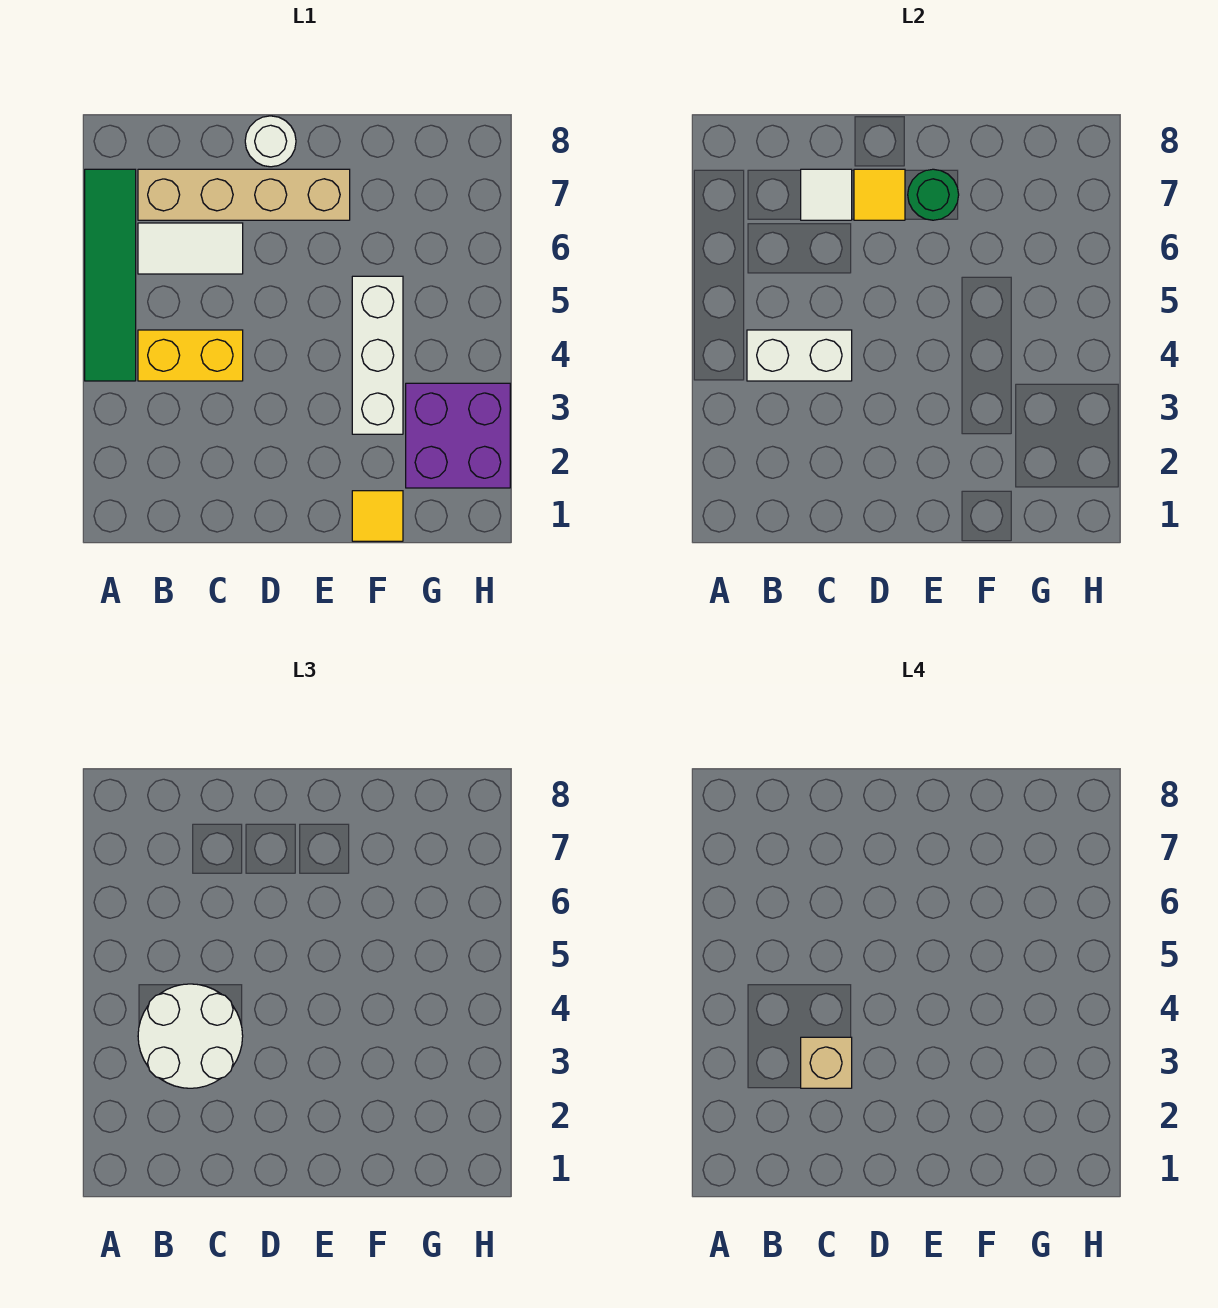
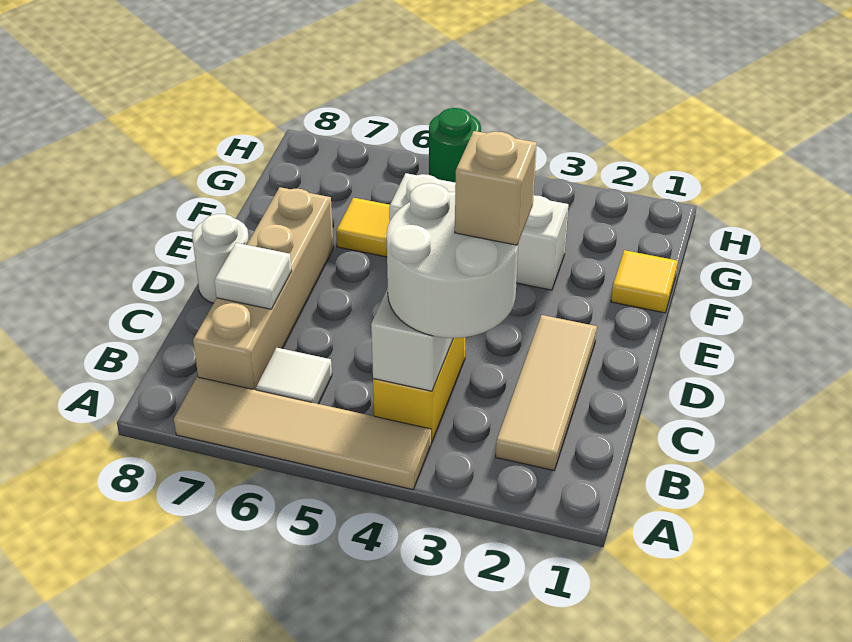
green tile A4:A7 level 1 -> tan tile A4:A7 level 1
none -> tan tile B2:D2 level 1
white tile B6:C6 level 1 -> white tile B6 level 1
yellow tile D7 level 2 -> yellow tile F6 level 1
green round brick E7 level 2 -> green round brick H5 level 1
purple brick G2:H3 level 1 -> none

